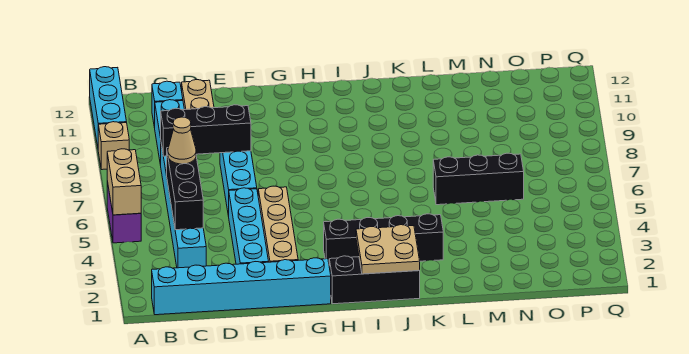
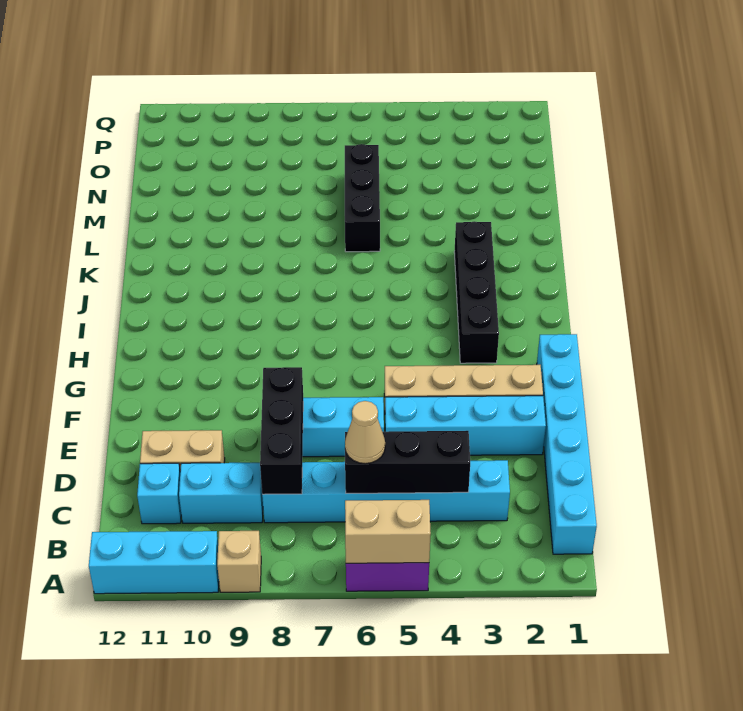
black brick H1:J1 level 1 -> none
tan plate I1:J2 level 2 -> none

